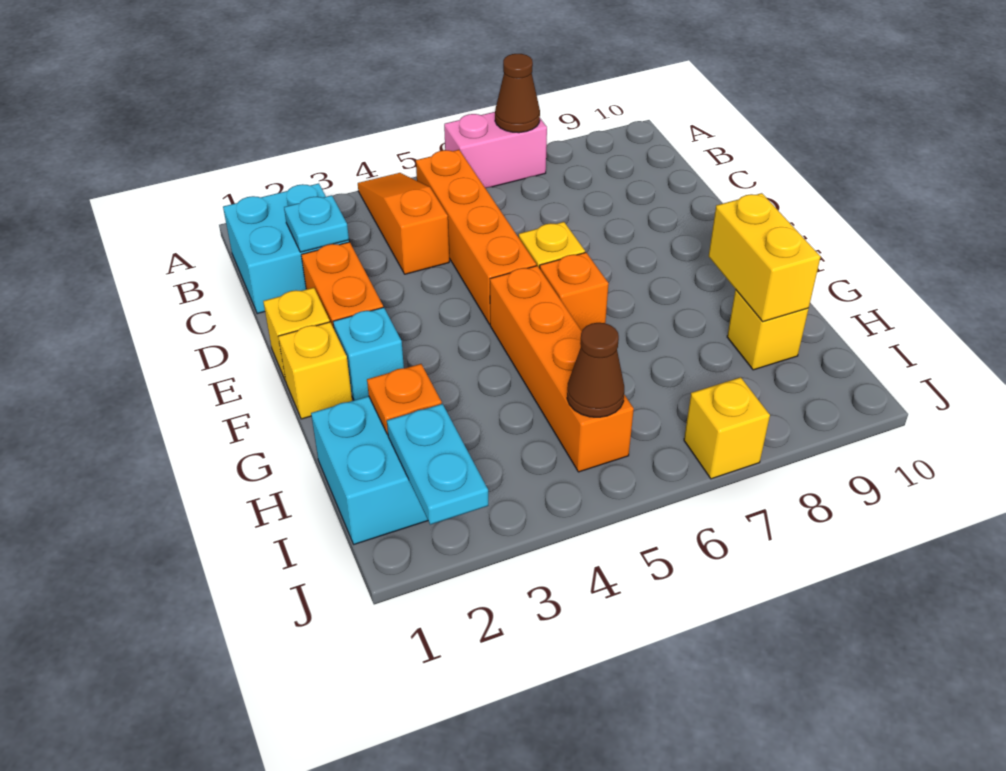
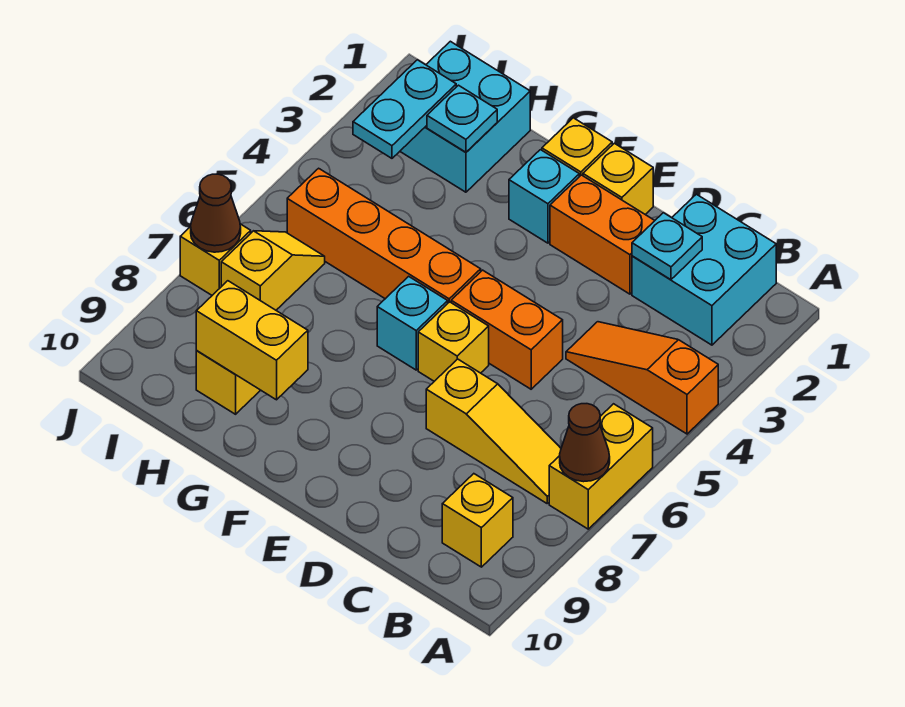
orange slope A4:C4 level 1 top C -> orange slope A4:C4 level 1 top A
pink brick A6:A7 level 1 -> yellow brick A6:A7 level 1
orange brick B5:E5 level 1 -> orange brick D5:E5 level 1
none -> yellow slope B7:D7 level 1 top D
none -> yellow brick B9 level 1
orange brick F6 level 1 -> cyan brick F6 level 1
orange plate H2 level 2 -> cyan plate H2 level 2
cyan plate I2:J2 level 2 -> cyan plate I2:I3 level 2
brown cone I5 level 2 -> brown cone J7 level 2
none -> yellow slope I6:I7 level 1 top 7

